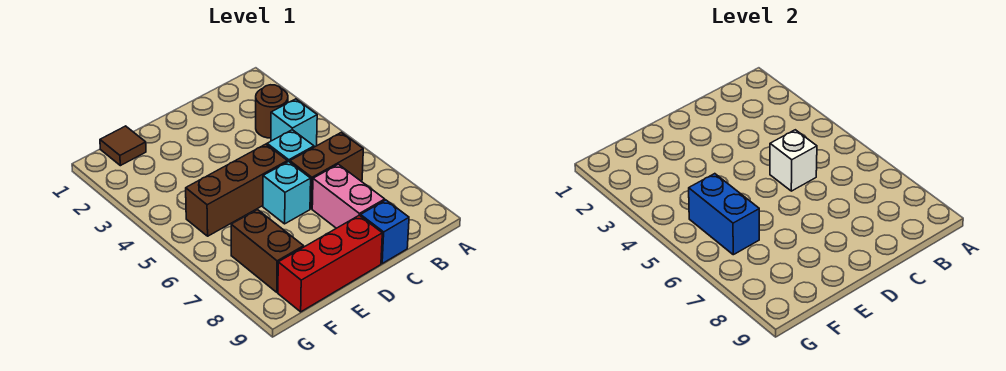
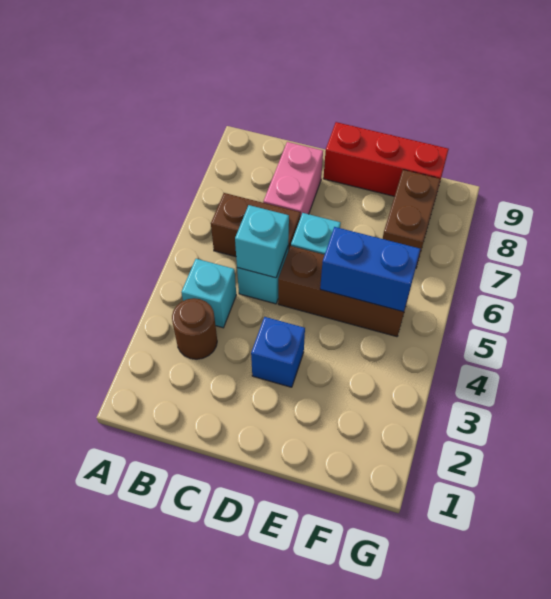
white brick C5 level 2 -> cyan brick C5 level 2
blue brick C9 level 1 -> blue brick D3 level 1
brown tile F1 level 1 -> none
blue brick F5:F6 level 2 -> blue brick E5:F5 level 2

